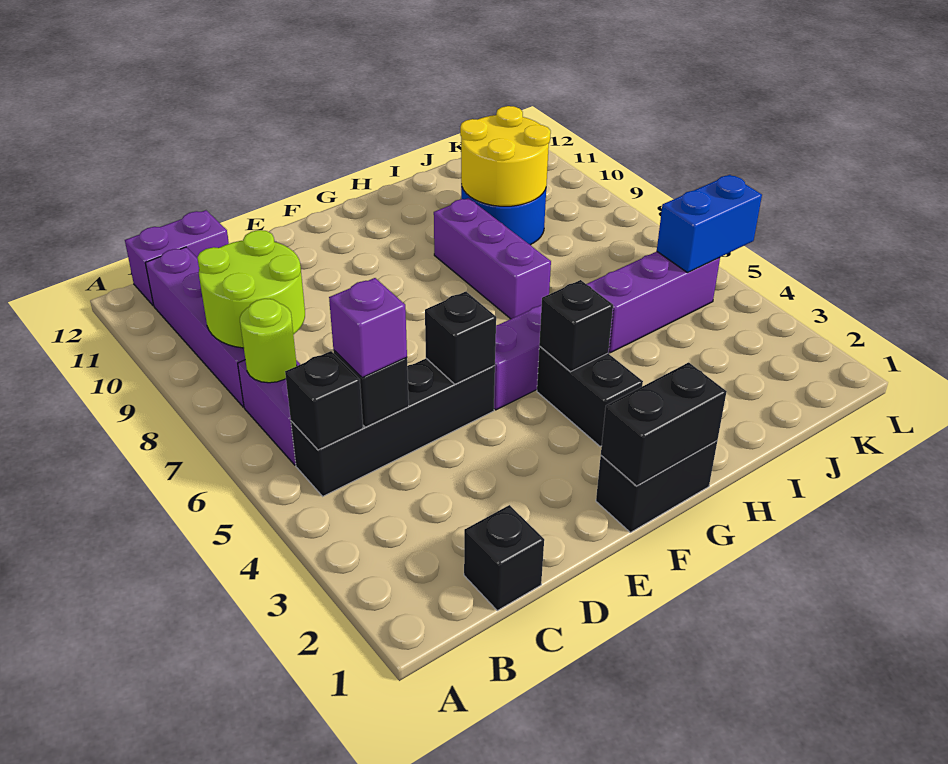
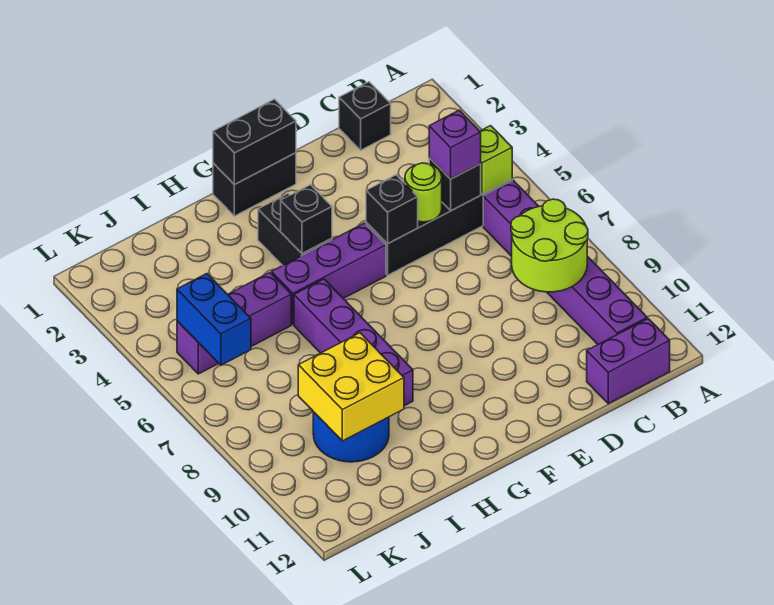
black brick B5 level 2 -> lime brick B5 level 2
lime round brick B7 level 2 -> lime round brick D5 level 2
purple brick H7:H9 level 1 -> purple brick H6:H9 level 1
yellow round brick I9:J10 level 2 -> yellow brick I9:J10 level 2
blue brick K5:L5 level 2 -> blue brick K5:K6 level 2

